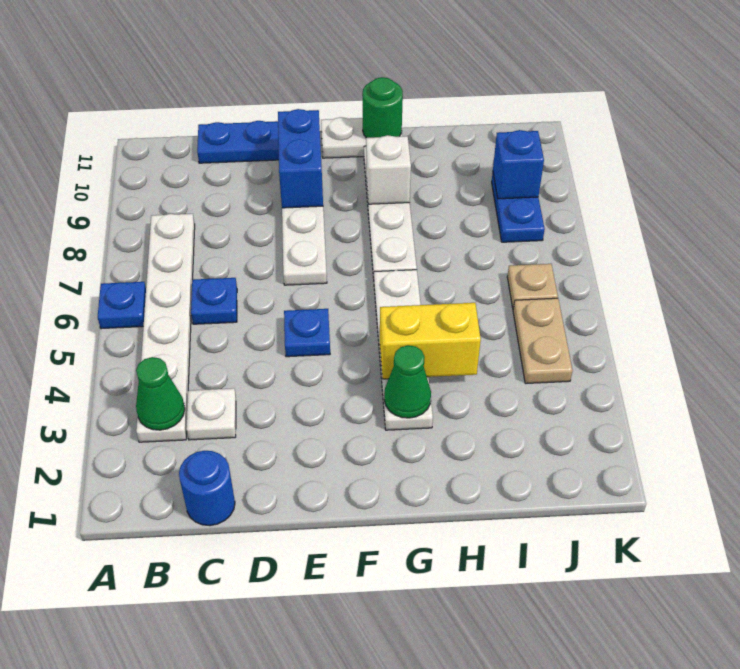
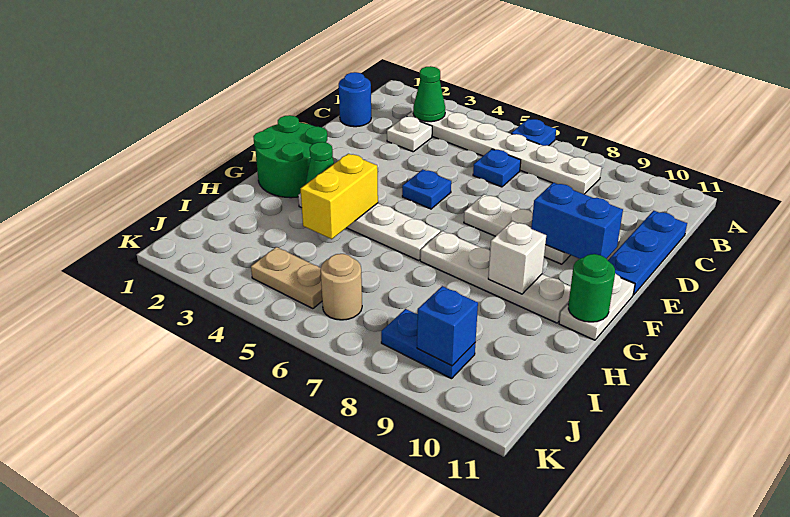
none -> green round brick F1:G2 level 1
tan plate J6 level 1 -> tan round brick J6 level 1

